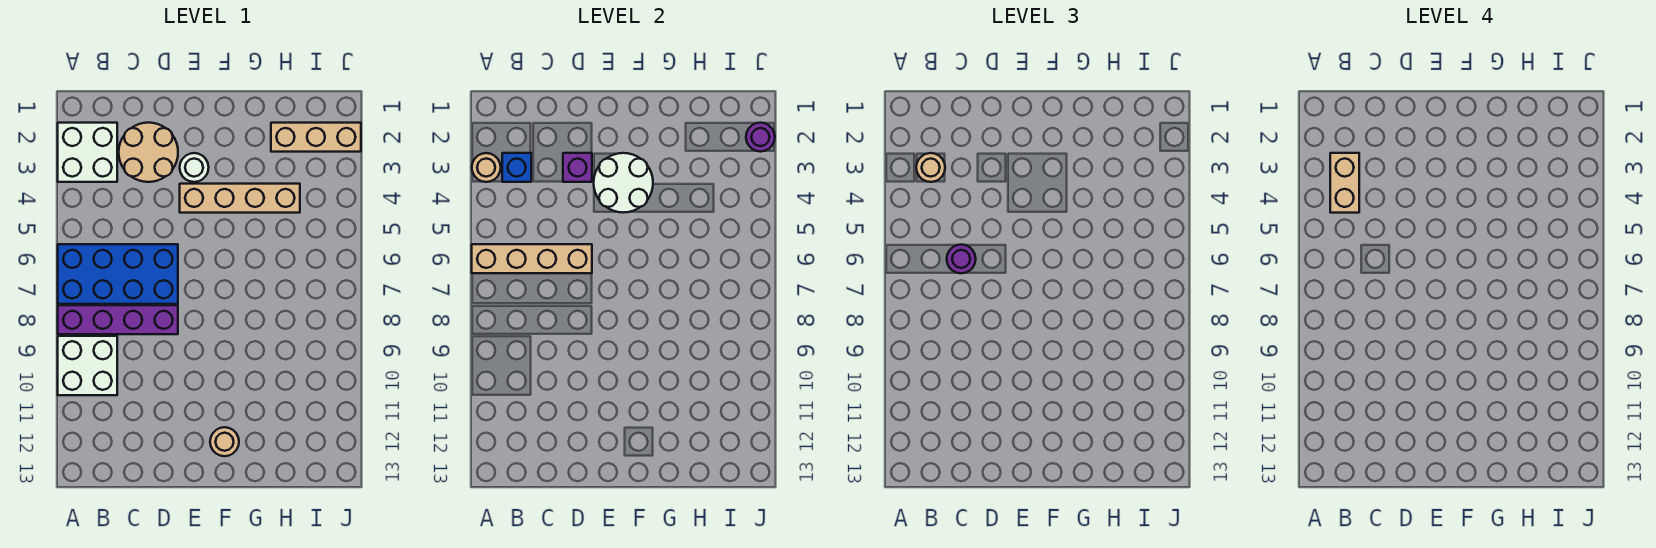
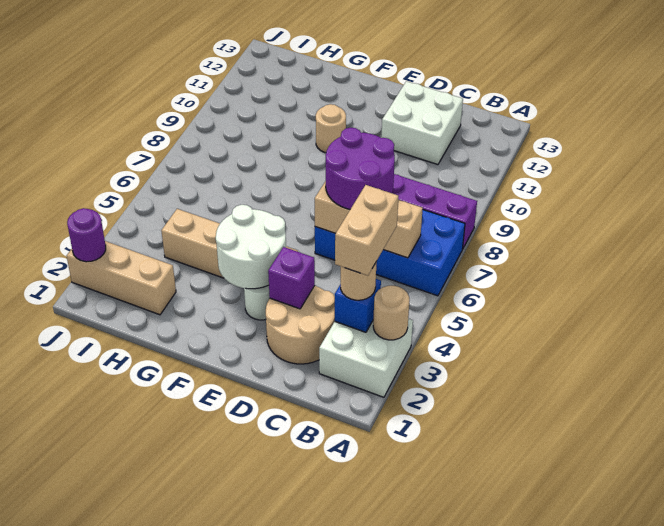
tan brick A6:D6 level 2 -> tan brick B6:D6 level 2
white brick A9:B10 level 1 -> white brick C11:D12 level 1
purple round brick C6 level 3 -> purple round brick C6:D7 level 3
tan round brick F12 level 1 -> tan round brick F10 level 1

